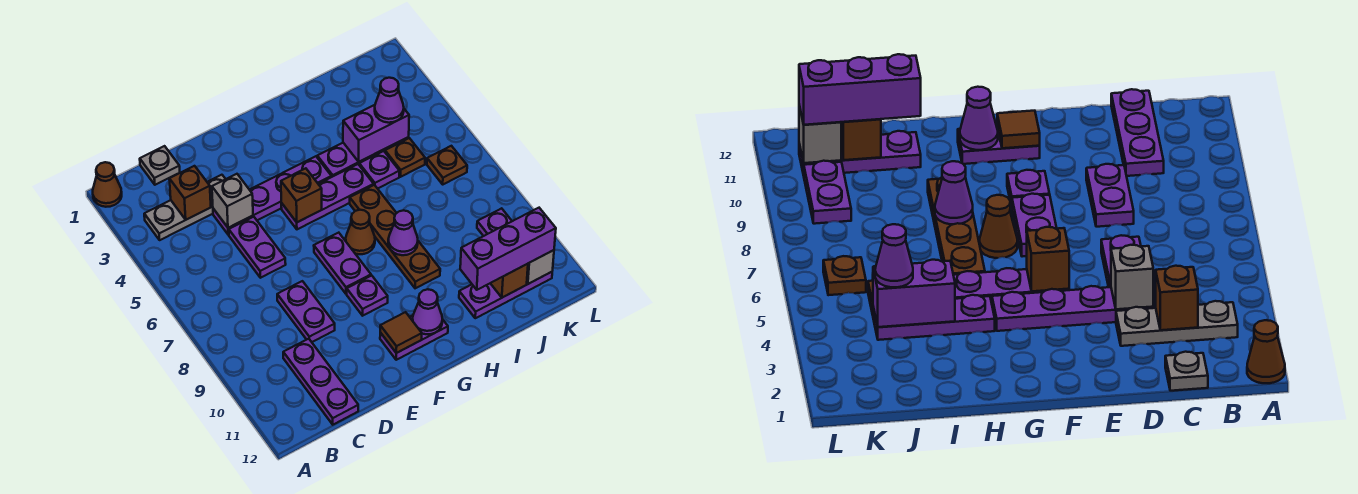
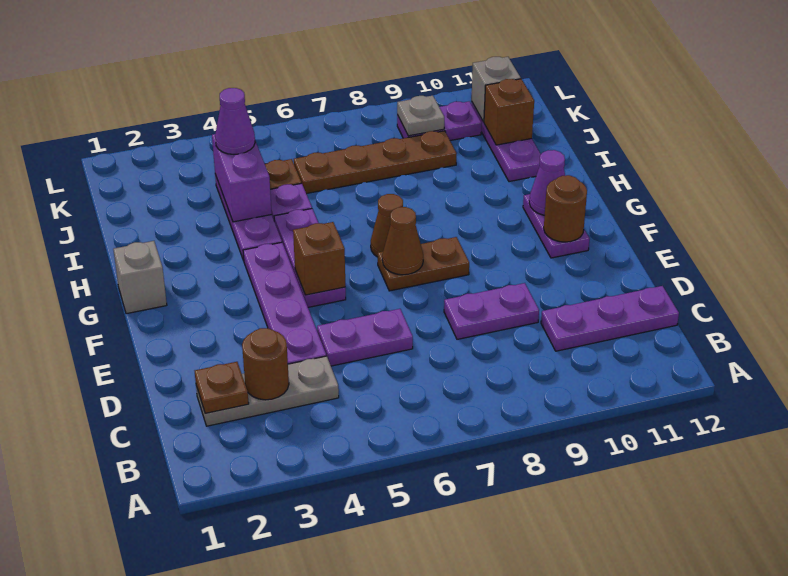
brown cone A1 level 1 -> brown cone F7 level 2
grey plate B3:D3 level 1 -> grey plate C2:C4 level 1
grey plate C1 level 1 -> grey plate K9 level 2
brown brick C3 level 2 -> brown round brick C3 level 2
grey brick D4 level 2 -> grey brick G1 level 1
purple plate F7:F8 level 1 -> brown plate F7:F8 level 1
purple plate F9 level 1 -> none
brown tile F11 level 2 -> brown round brick F11 level 2
brown plate H6:H9 level 1 -> brown plate J6:J9 level 1
purple cone H8 level 2 -> none
purple brick I11:K11 level 3 -> none
brown plate K6 level 1 -> brown plate C2 level 2

